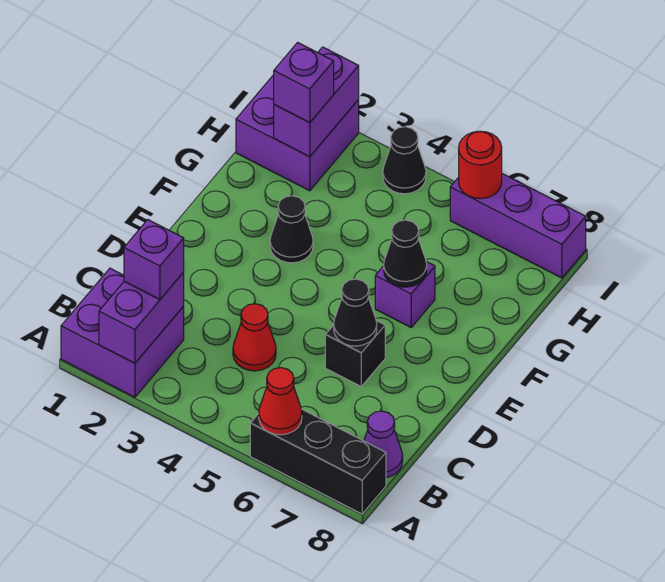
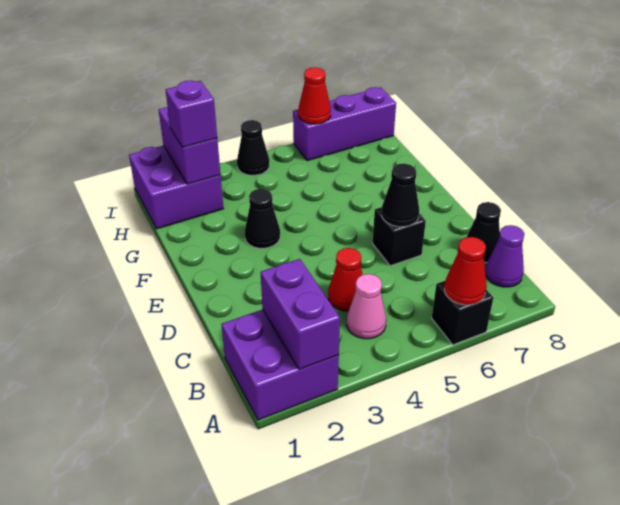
black brick A6:A8 level 1 -> black brick A6 level 1
purple brick B2 level 3 -> none
none -> pink cone B4 level 1
purple brick F6 level 1 -> none
black cone F6 level 2 -> black cone C8 level 1
red round brick I6 level 2 -> red cone I6 level 2

